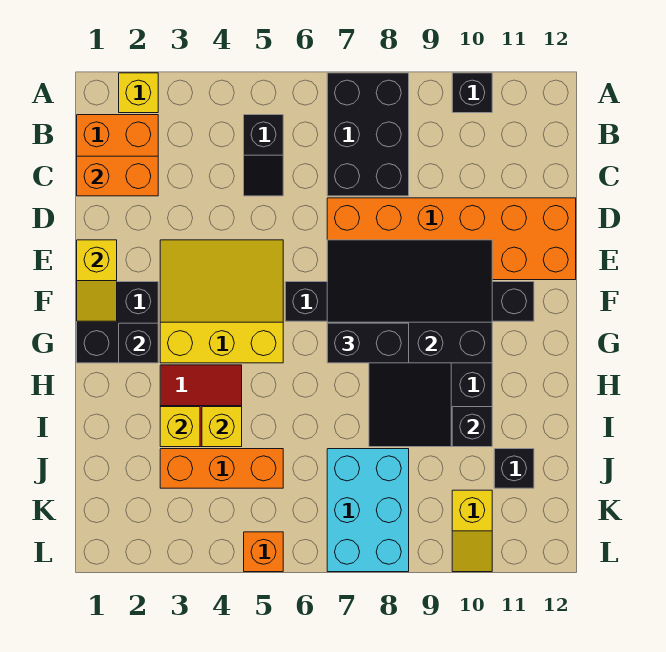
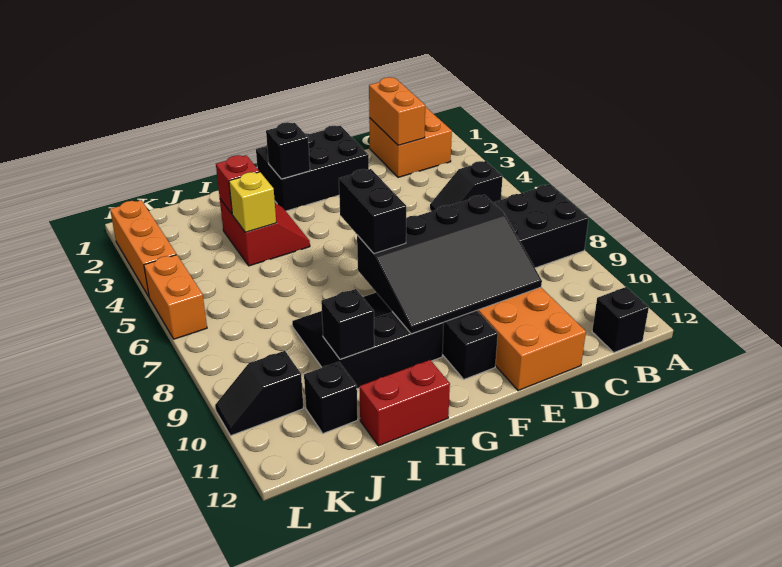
yellow brick A2 level 1 -> none
black brick A10 level 1 -> black brick B12 level 1
yellow slope E1:F1 level 2 top E -> none
yellow slope E3:G5 level 1 top G -> none
black slope E7:G10 level 2 top G -> black slope D8:G10 level 2 top 8
black brick F1:G2 level 1 -> black brick E1:G2 level 1
none -> red brick H12:I12 level 1
yellow brick I3 level 2 -> red brick I3 level 2
orange brick J3:J5 level 1 -> orange brick L2:L4 level 1
cyan brick J7:L8 level 1 -> none
yellow slope K10:L10 level 1 top K -> black slope K10:L10 level 1 top K
orange brick L5 level 1 -> orange brick L5:L6 level 1

